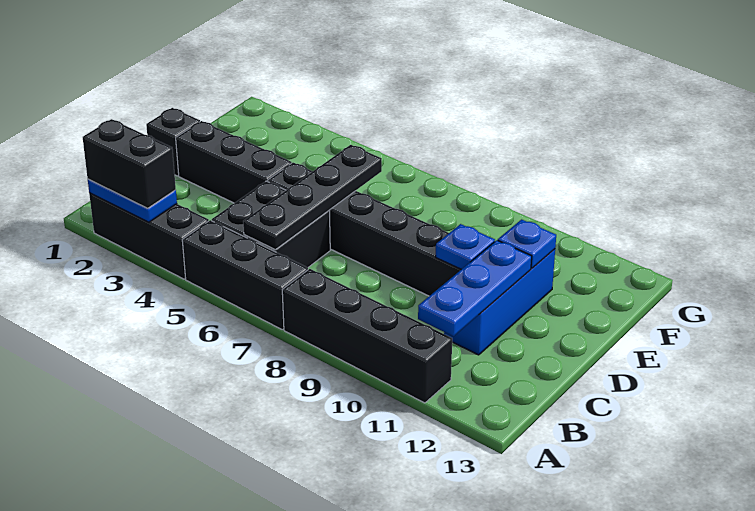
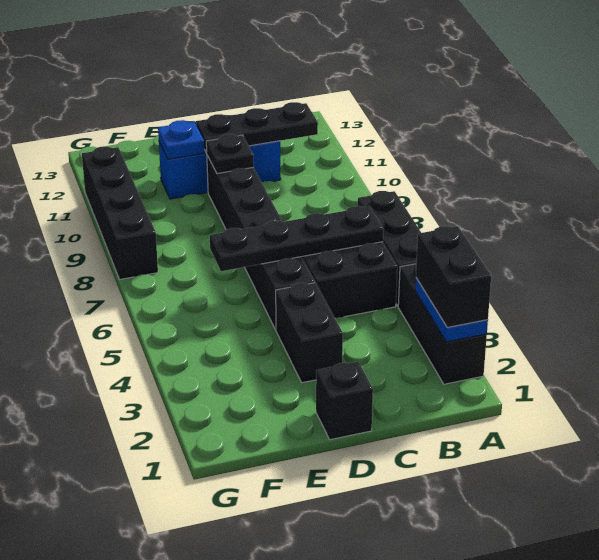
black brick A8:A11 level 1 -> black brick G8:G11 level 1
blue plate B11:D11 level 2 -> black plate B11:D11 level 2
black brick D2:D4 level 1 -> black brick D3:D4 level 1
blue plate D10 level 2 -> black plate D10 level 2

